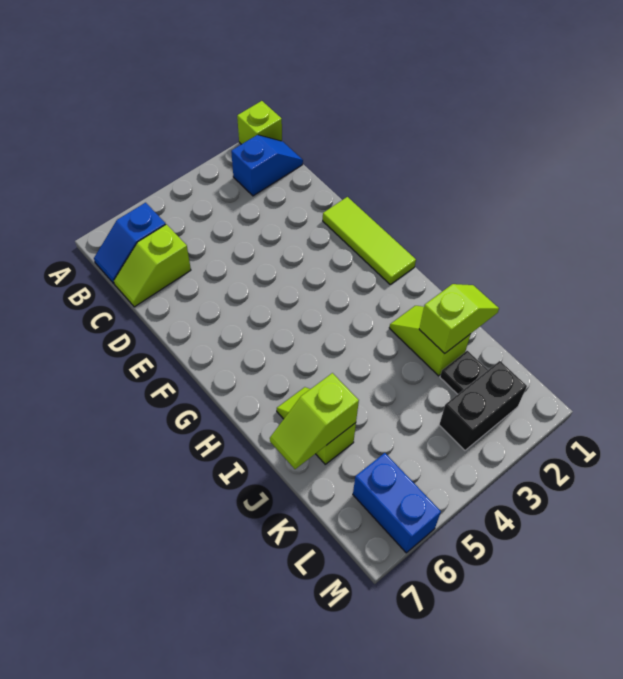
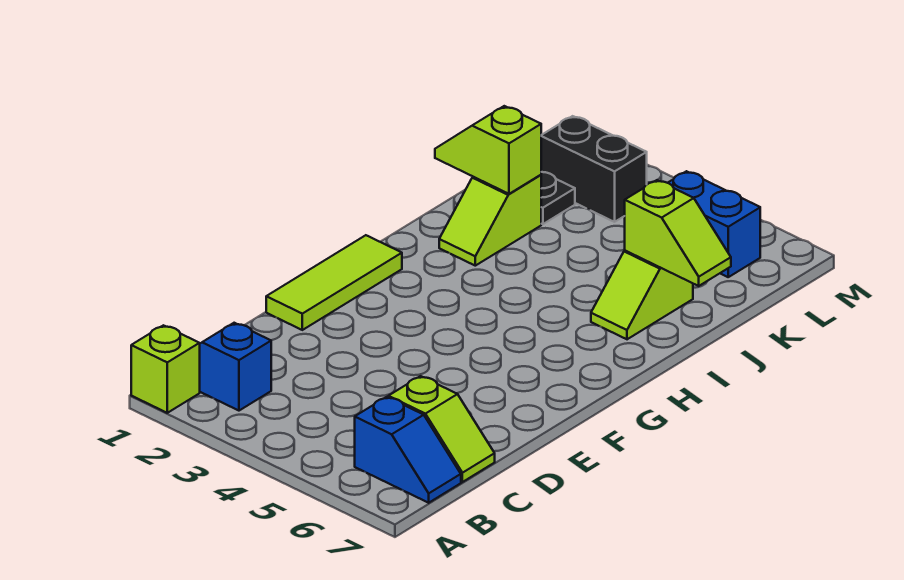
blue brick L6:M6 level 1 -> blue brick L5:L6 level 1

